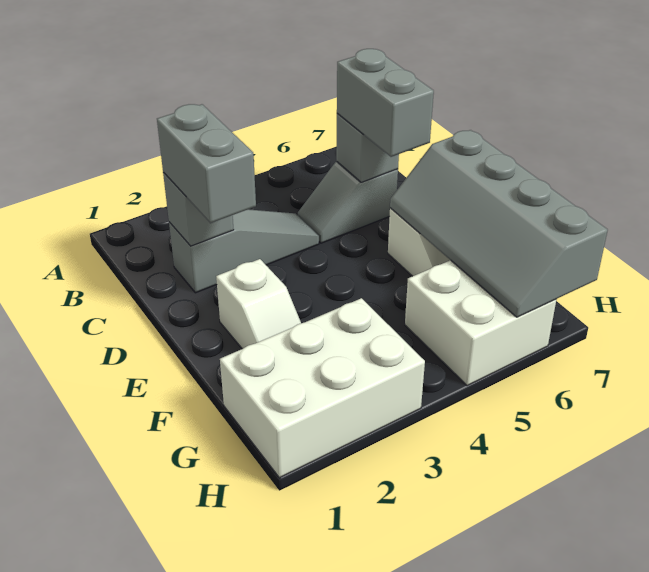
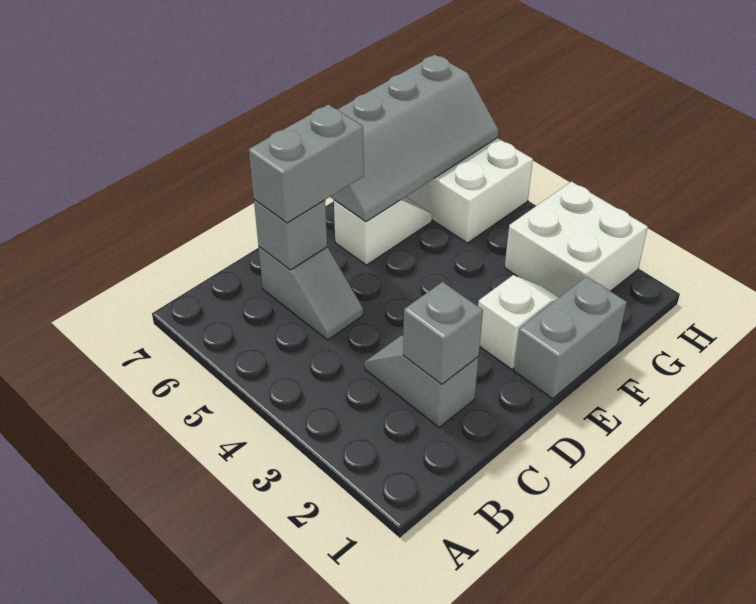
grey slope C2:C4 level 1 top 2 -> grey slope C2:C3 level 1 top 2
grey brick C2:D2 level 3 -> grey brick E1:F1 level 1
white brick G1:H3 level 1 -> white brick G2:H3 level 1

